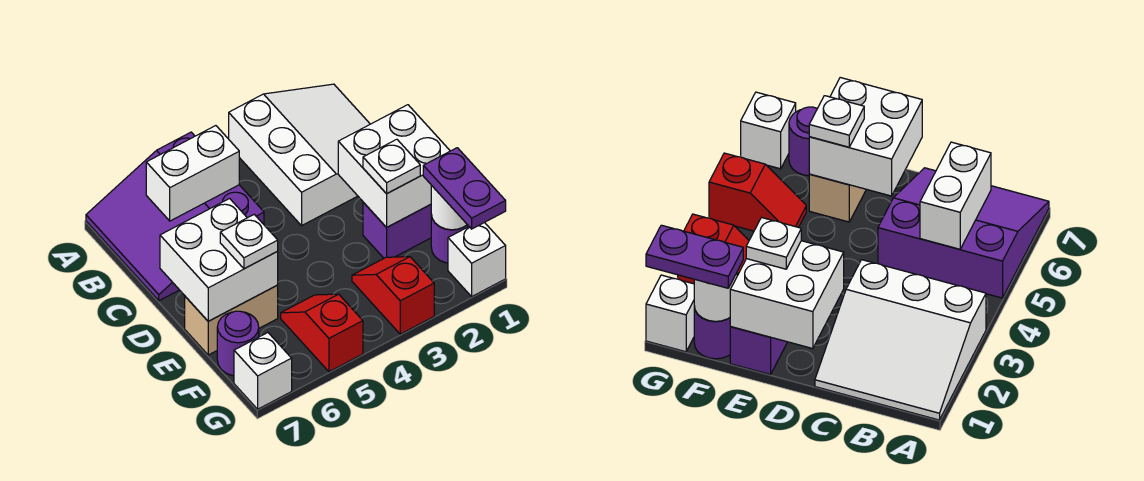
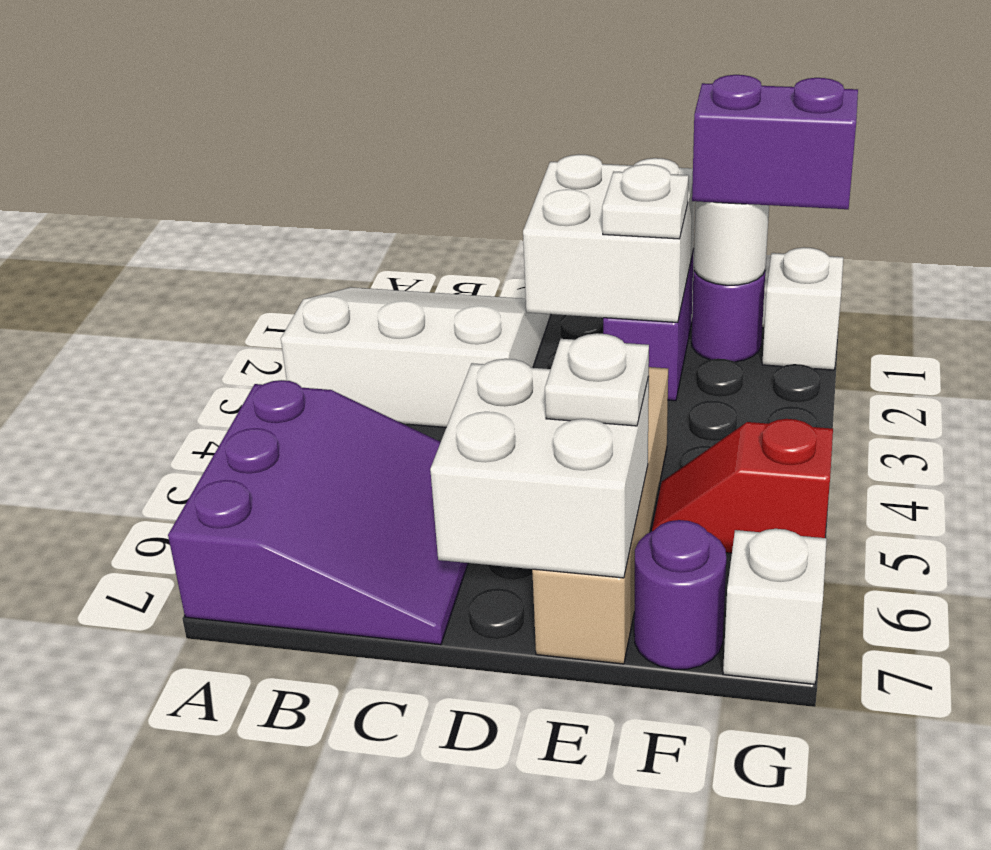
purple slope A5:C7 level 1 top 5 -> purple slope A5:C7 level 1 top A
white brick B5:B6 level 2 -> none
tan brick E6:E7 level 1 -> tan brick E4:E7 level 1
purple plate F1:G1 level 3 -> purple brick F1:G1 level 3
red slope F3:G3 level 1 top G -> none

